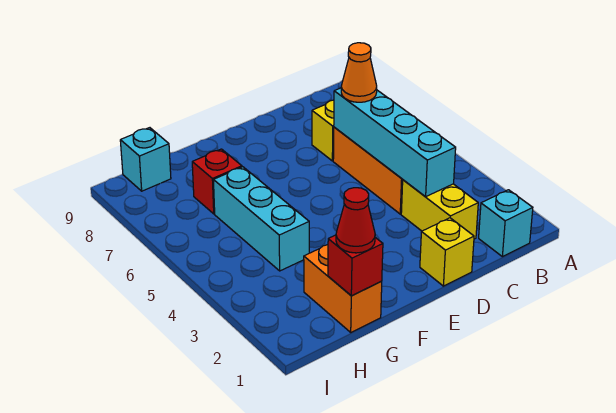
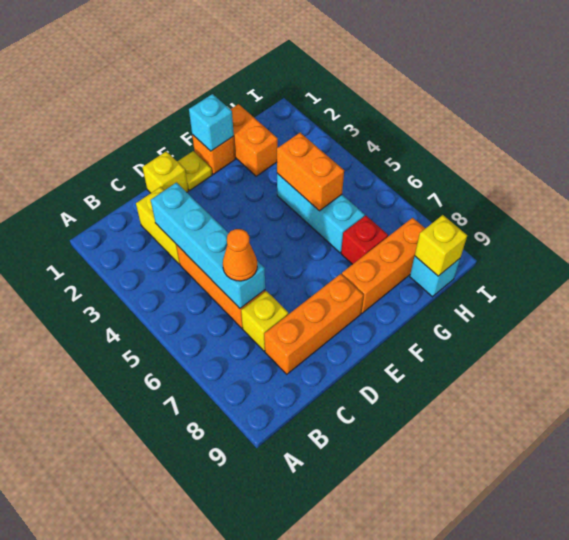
cyan brick B1 level 1 -> cyan brick F1 level 2
none -> orange brick C8:E8 level 1
none -> yellow plate E1 level 1
none -> orange brick F1 level 1
none -> orange brick F8:H8 level 1
red brick G1 level 2 -> none
red cone G1 level 3 -> none
none -> orange brick G4:G5 level 2
none -> yellow brick H9 level 2

